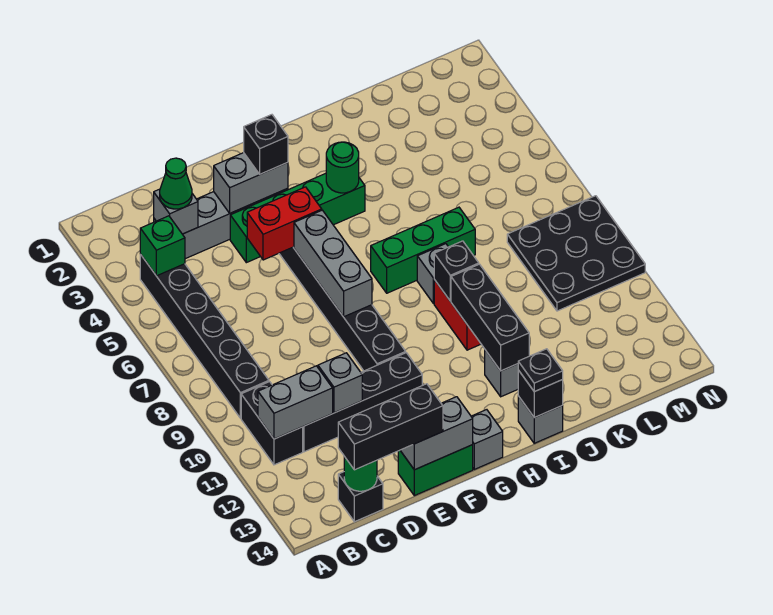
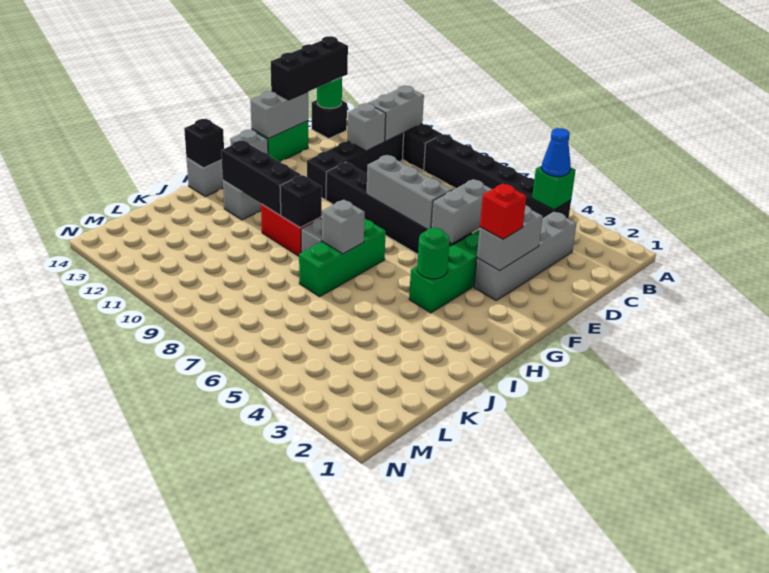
none -> blue cone B4 level 3
grey brick C3 level 2 -> grey brick I7 level 2
green cone C3 level 3 -> none
red brick E5:F5 level 2 -> grey brick E5:F5 level 2
black brick F3 level 3 -> red brick F3 level 3
black plate I14 level 3 -> none
black plate L8:N10 level 1 -> none

